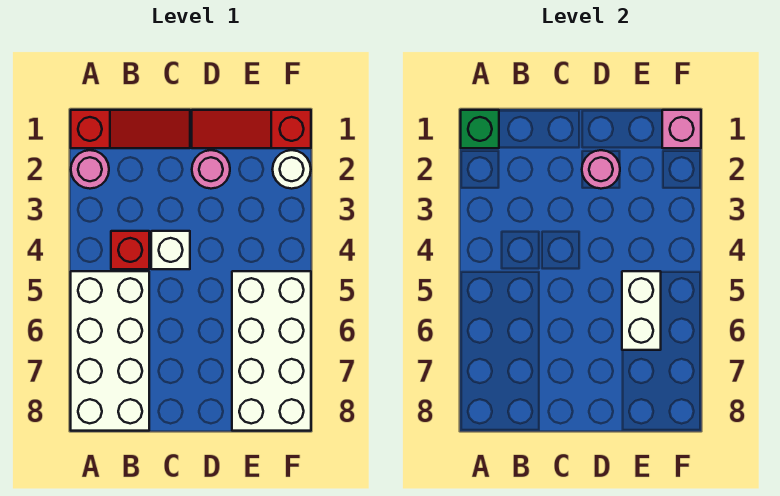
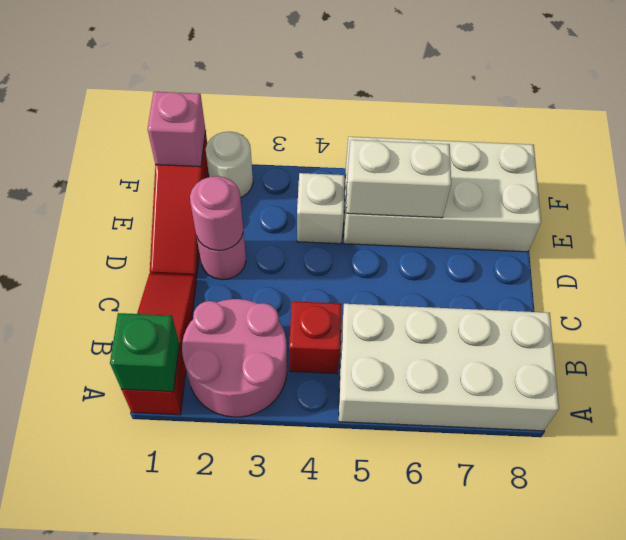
pink round brick A2 level 1 -> pink round brick A2:B3 level 1
white brick C4 level 1 -> white brick E4 level 1

